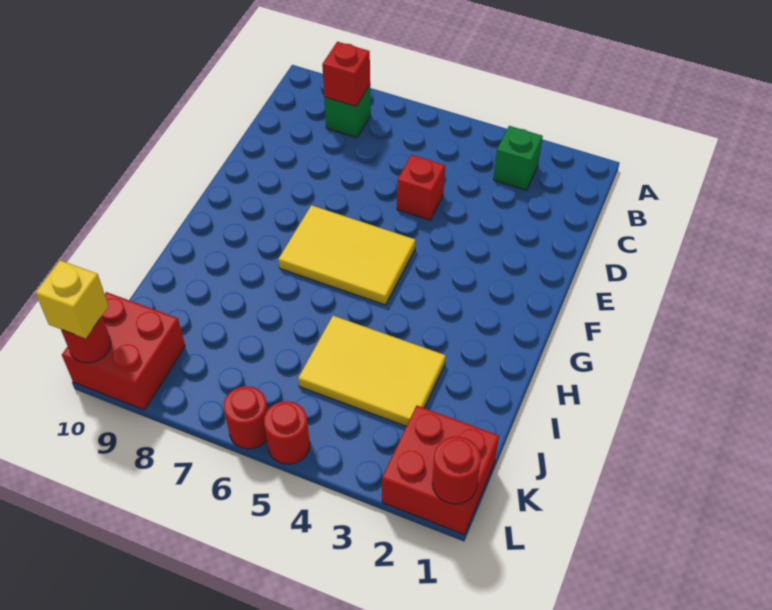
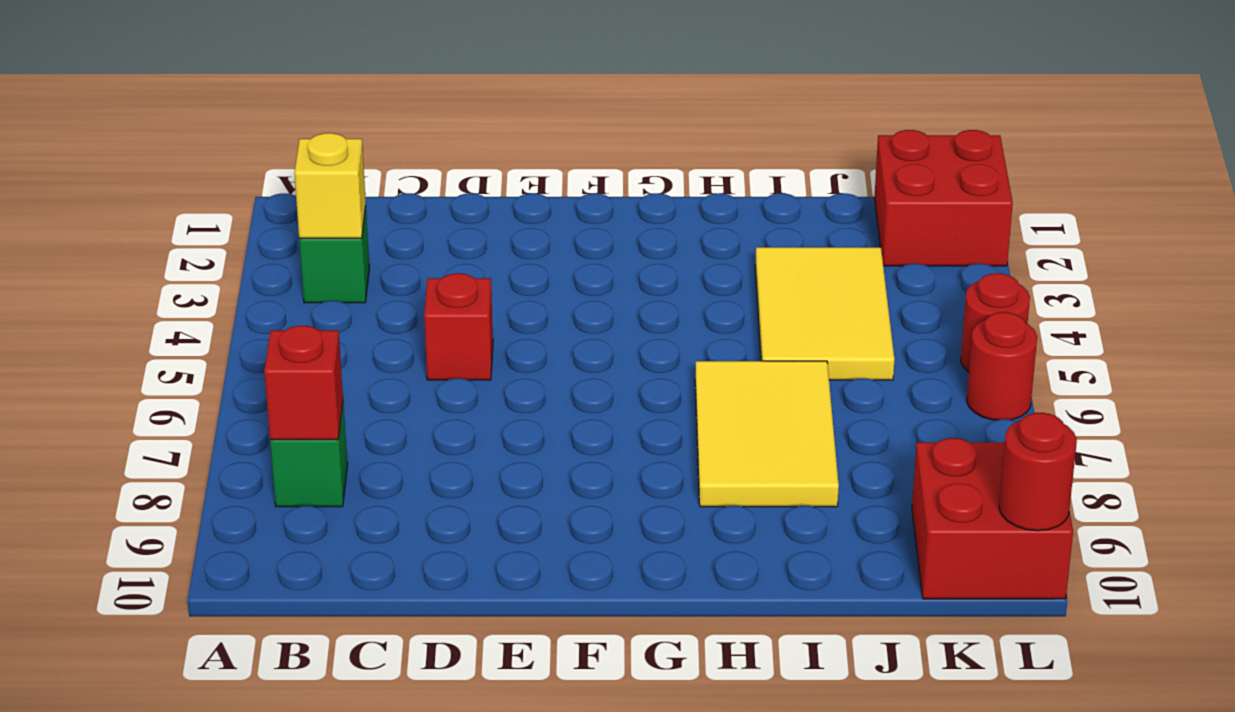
yellow tile F5:G7 level 1 -> yellow tile H6:I8 level 1
red round brick L1 level 2 -> none
yellow brick L10 level 3 -> yellow brick B3 level 2

